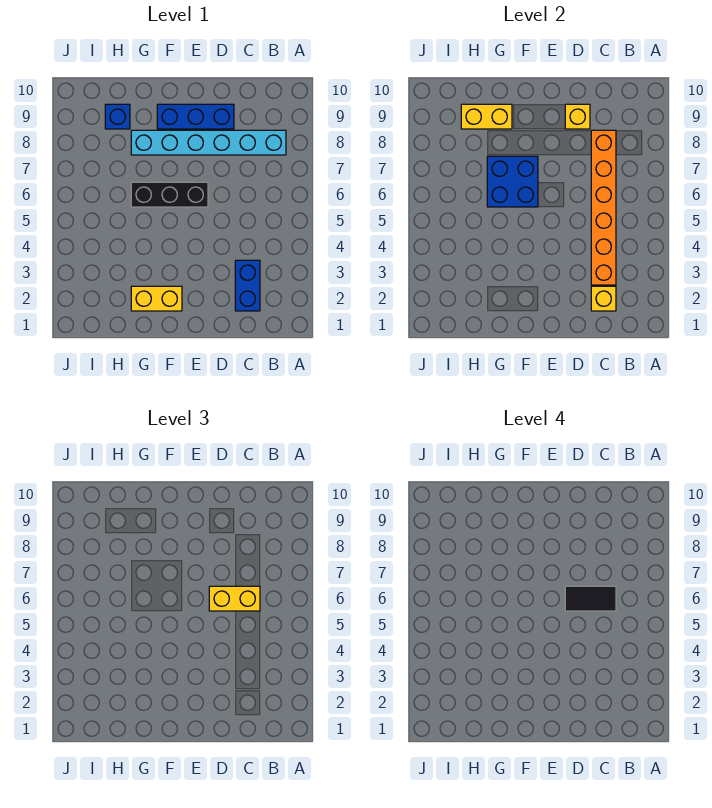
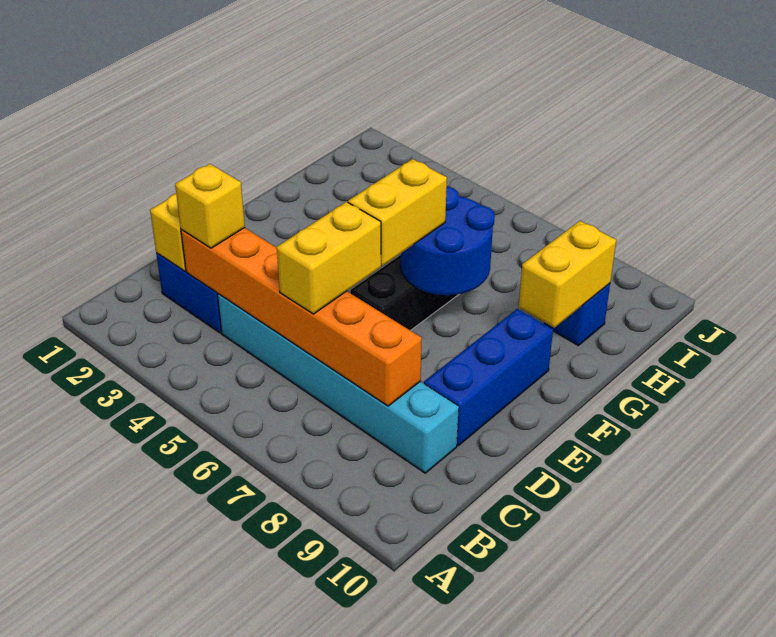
cyan brick B8:G8 level 1 -> cyan brick C4:C9 level 1
black tile C6:D6 level 4 -> none
yellow brick D9 level 2 -> yellow brick C3 level 3
yellow brick F2:G2 level 1 -> yellow brick E6:F6 level 3
blue brick F6:G7 level 2 -> blue round brick F6:G7 level 2

